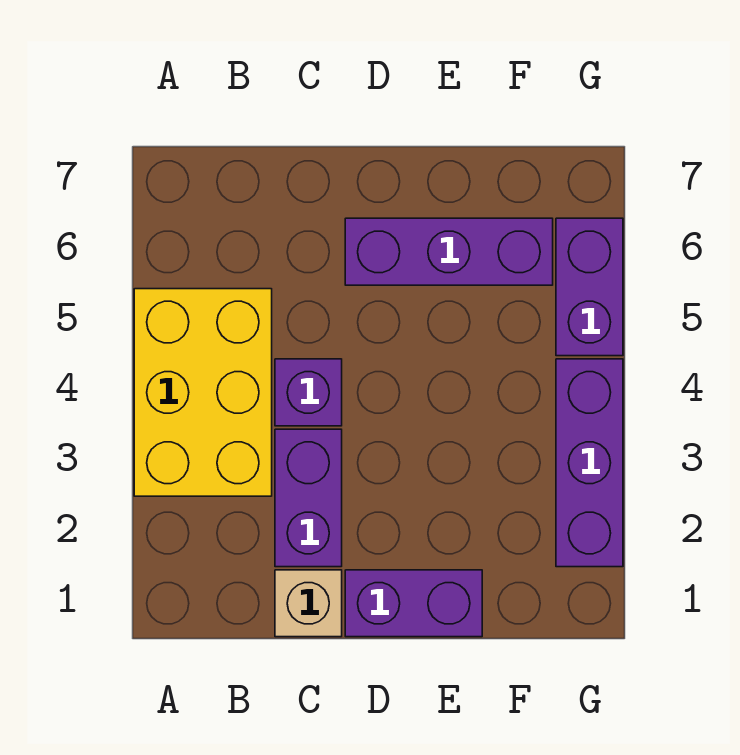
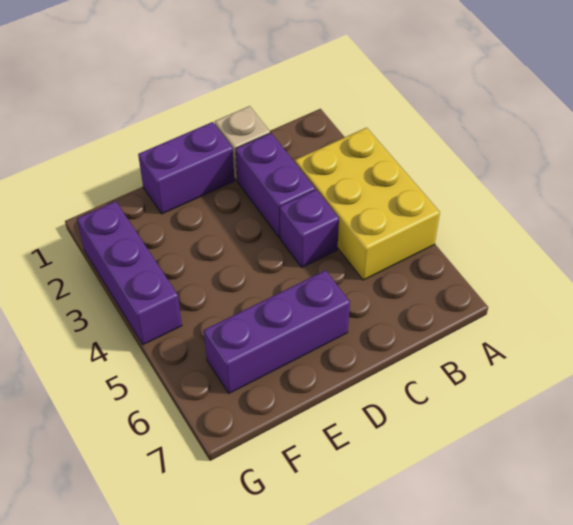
purple brick G5:G6 level 1 -> none

